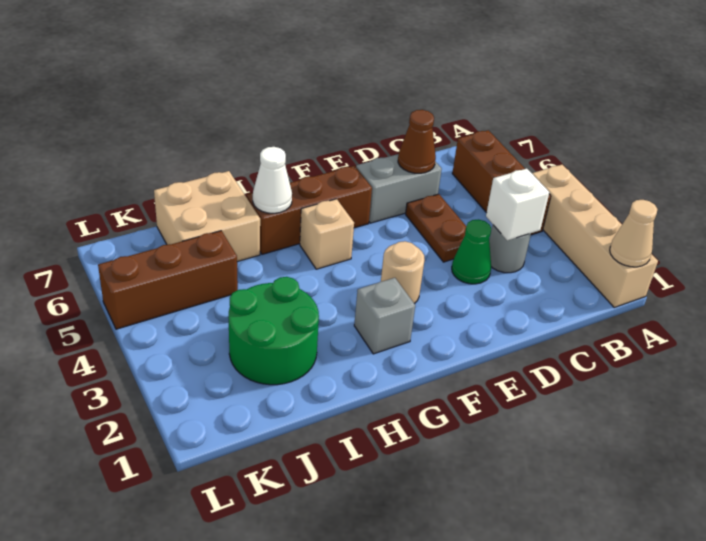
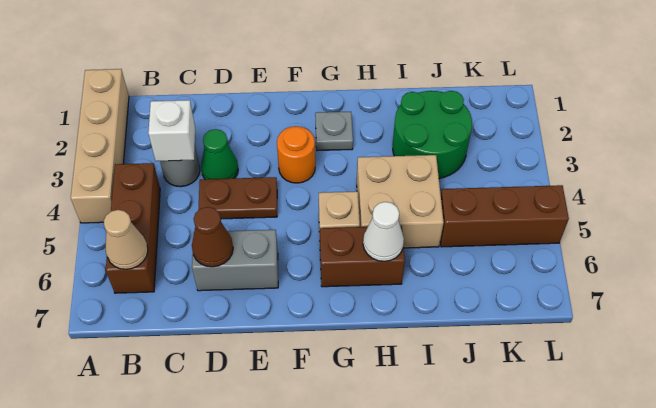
tan cone A1 level 2 -> tan cone B6 level 2
brown plate D4:D5 level 1 -> brown plate D4:E4 level 1
tan round brick F3 level 1 -> orange round brick F3 level 1
brown brick F6:H6 level 1 -> brown brick G6:H6 level 1
grey brick G2 level 1 -> grey plate G2 level 1
tan brick I6:J7 level 1 -> tan brick H4:I5 level 1

